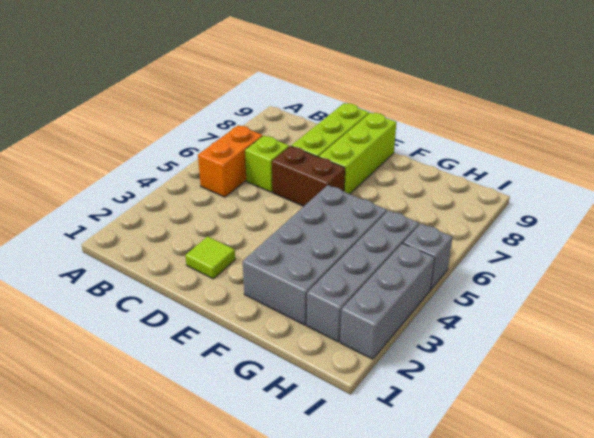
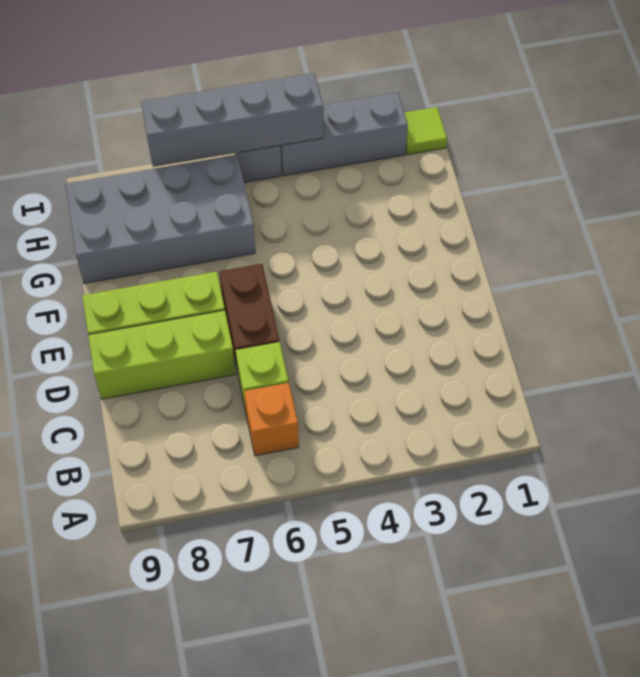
orange brick B5:B6 level 1 -> orange brick B6 level 1
lime tile D2 level 1 -> lime tile I1 level 1
grey brick F2:G5 level 1 -> grey brick G6:H9 level 1
grey brick H2:H5 level 1 -> grey brick I4:I7 level 2

